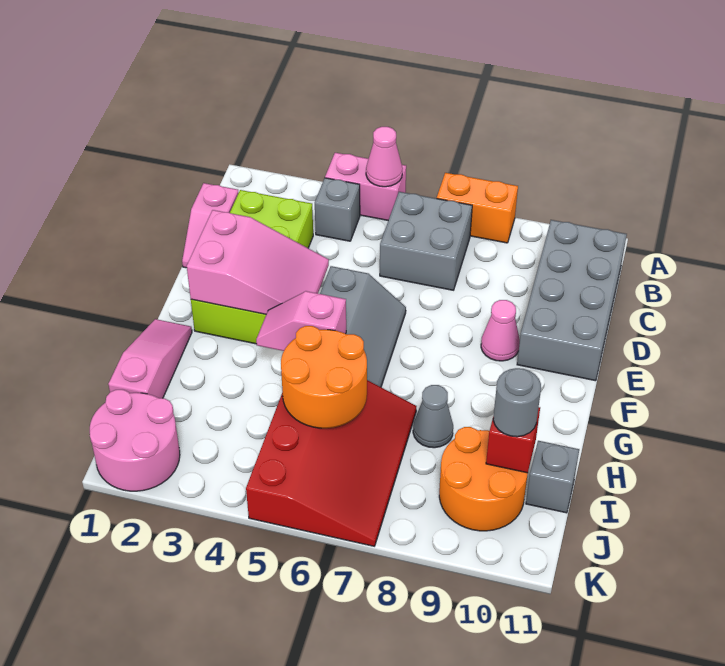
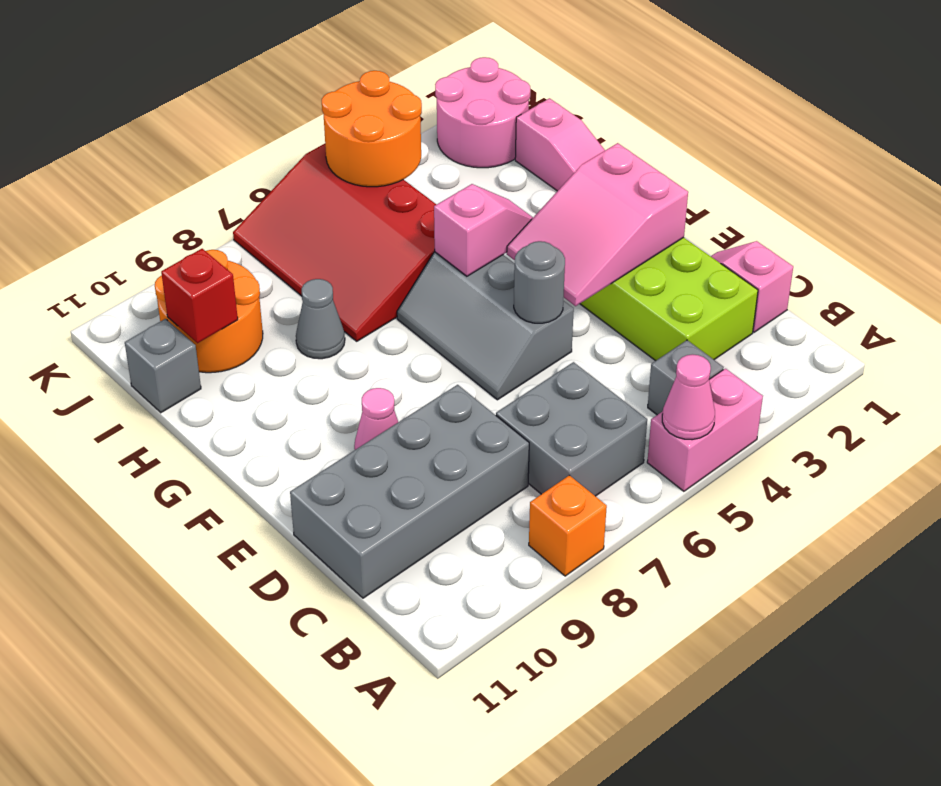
orange brick A7:A8 level 1 -> orange brick A8 level 1
grey brick B10:E11 level 1 -> grey brick C8:D11 level 1
orange round brick H5:I6 level 2 -> orange round brick J4:K5 level 2
grey round brick I10 level 3 -> grey round brick E5 level 2

